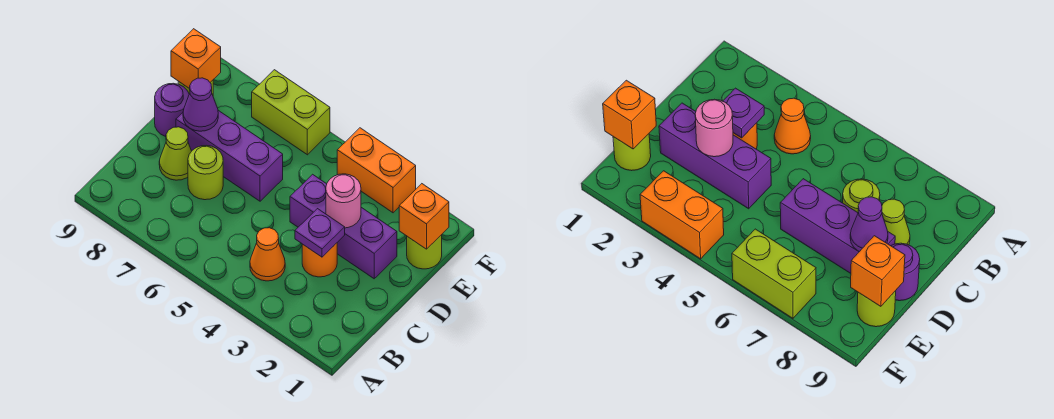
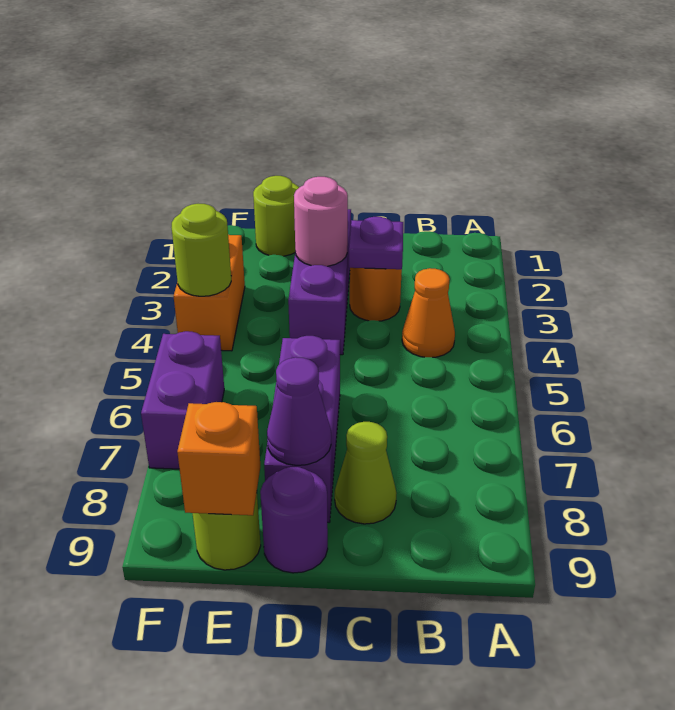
lime round brick C7 level 1 -> lime round brick F4 level 2
orange brick E1 level 2 -> none
lime brick F6:F7 level 1 -> purple brick F6:F7 level 1

